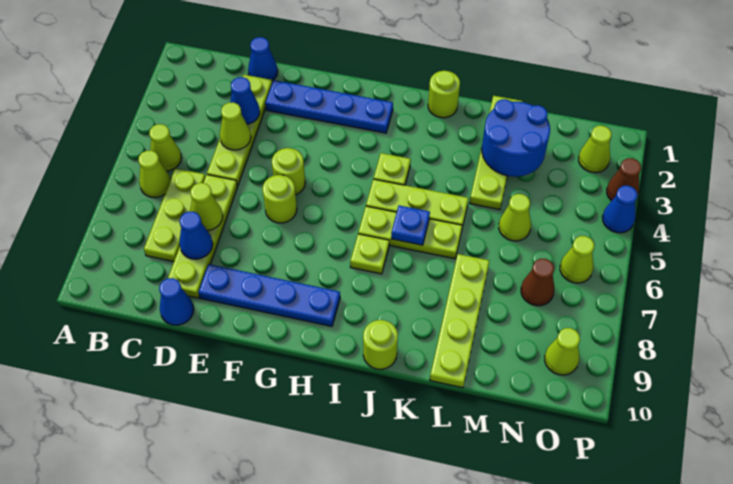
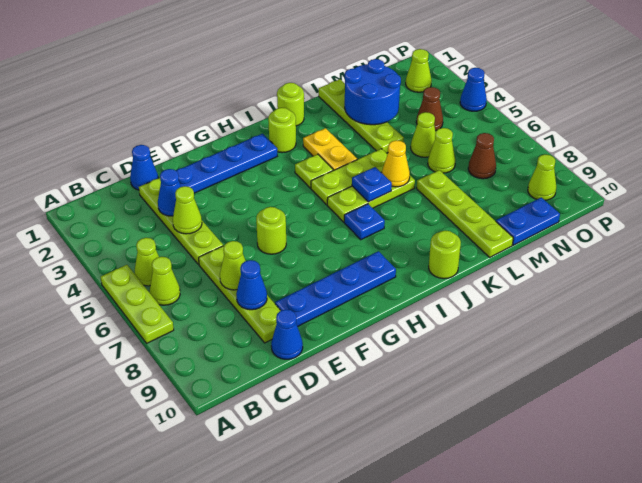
lime plate C6:C8 level 1 -> lime plate A5:A7 level 1
lime round brick F5 level 1 -> lime round brick I2 level 1
lime plate I7 level 1 -> blue plate I7 level 1
none -> yellow plate J3:J4 level 1
none -> yellow cone K6 level 2
none -> blue plate M10:N10 level 1
lime cone O6 level 1 -> lime cone M6 level 1
brown cone P3 level 1 -> brown cone N4 level 1

